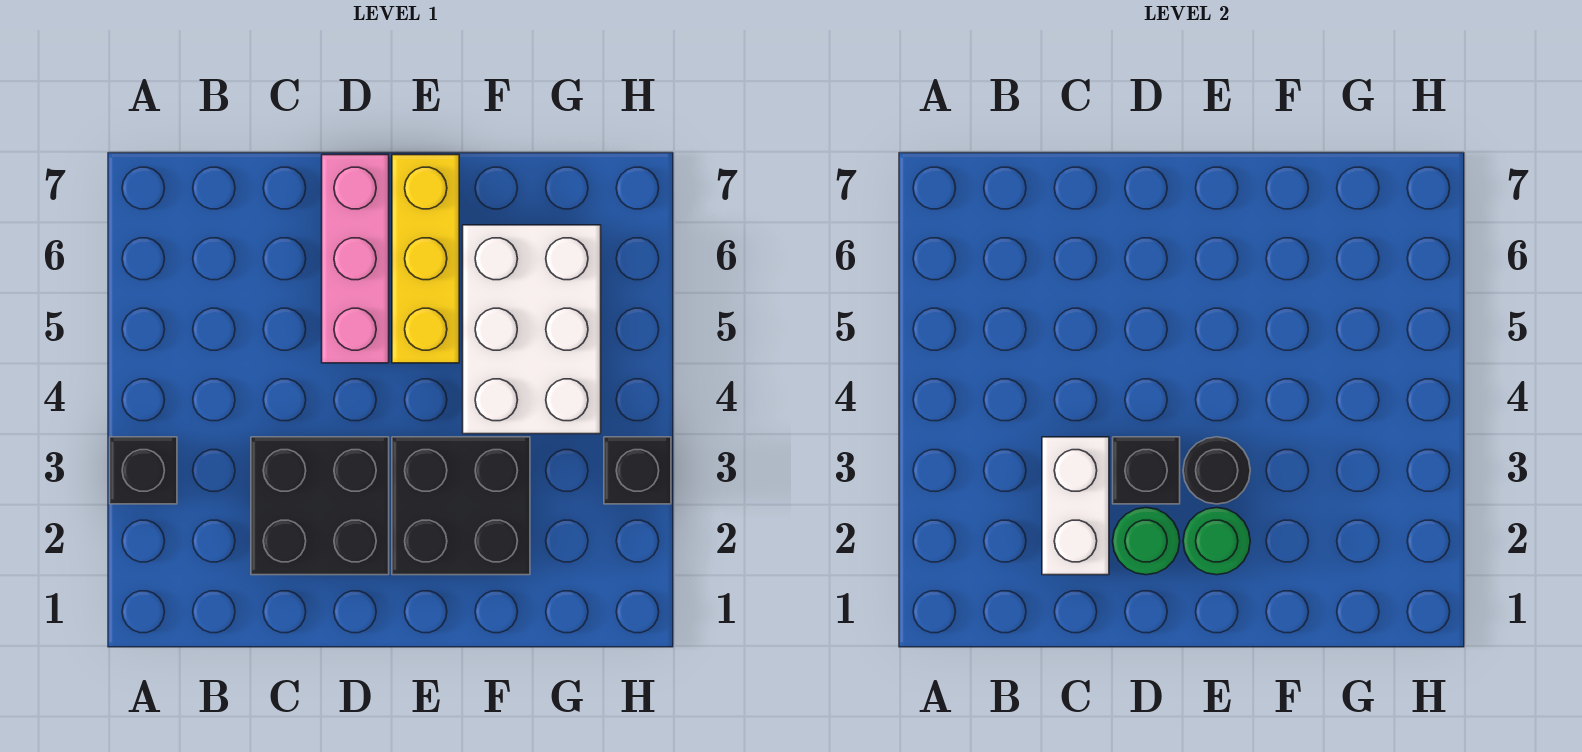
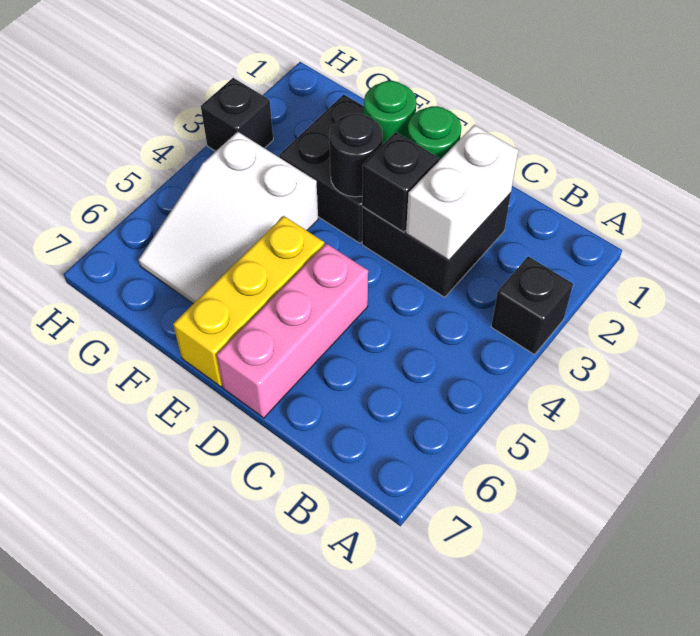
white brick F4:G6 level 1 -> white slope F4:G6 level 1 top 4

